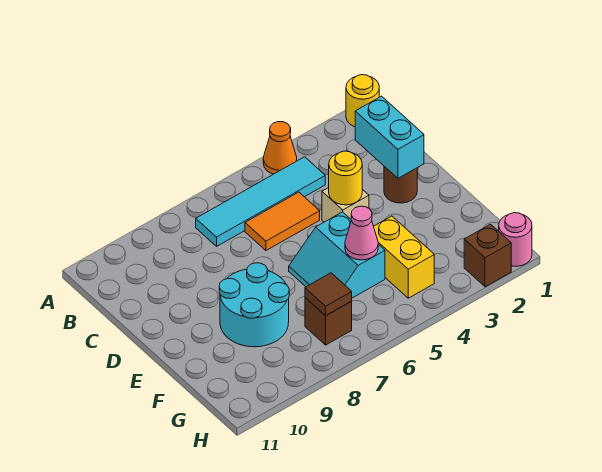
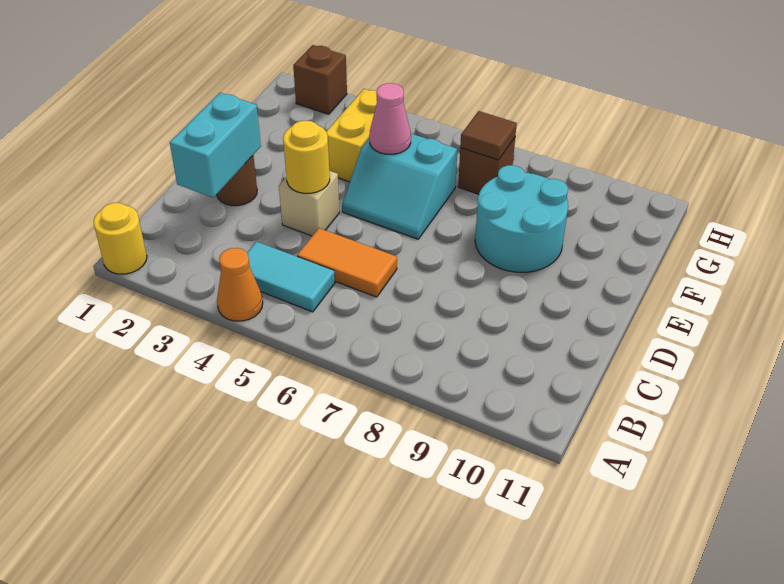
cyan tile B4:B7 level 1 -> cyan tile B4:B5 level 1
cyan slope E5:F6 level 1 top 5 -> cyan slope E5:F6 level 1 top F
pink round brick H1 level 1 -> none

